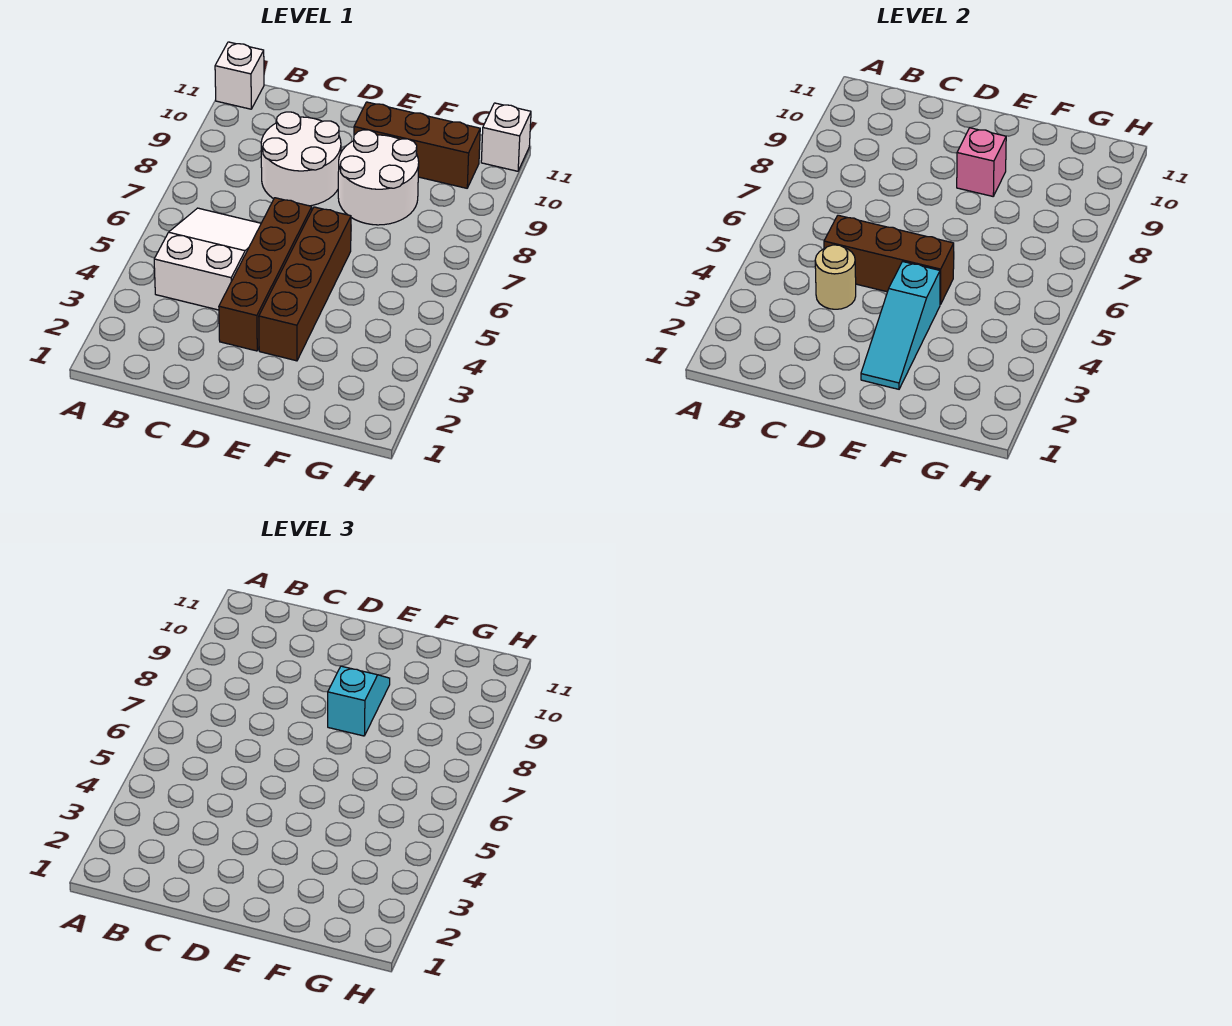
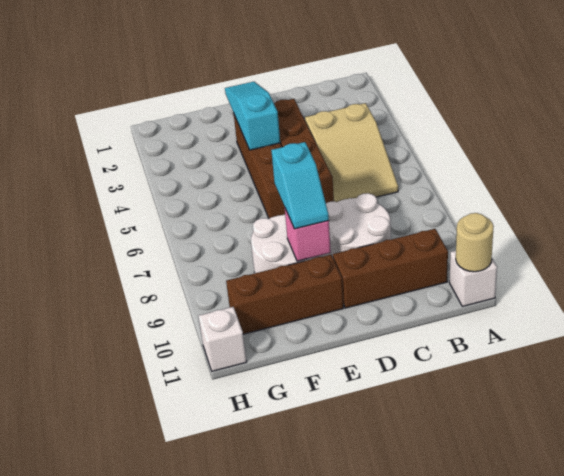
white slope B4:C6 level 1 top 4 -> tan slope B4:C6 level 1 top 4
tan round brick C4 level 2 -> tan round brick A11 level 2
brown brick C5:E5 level 2 -> brown brick B10:D10 level 1

